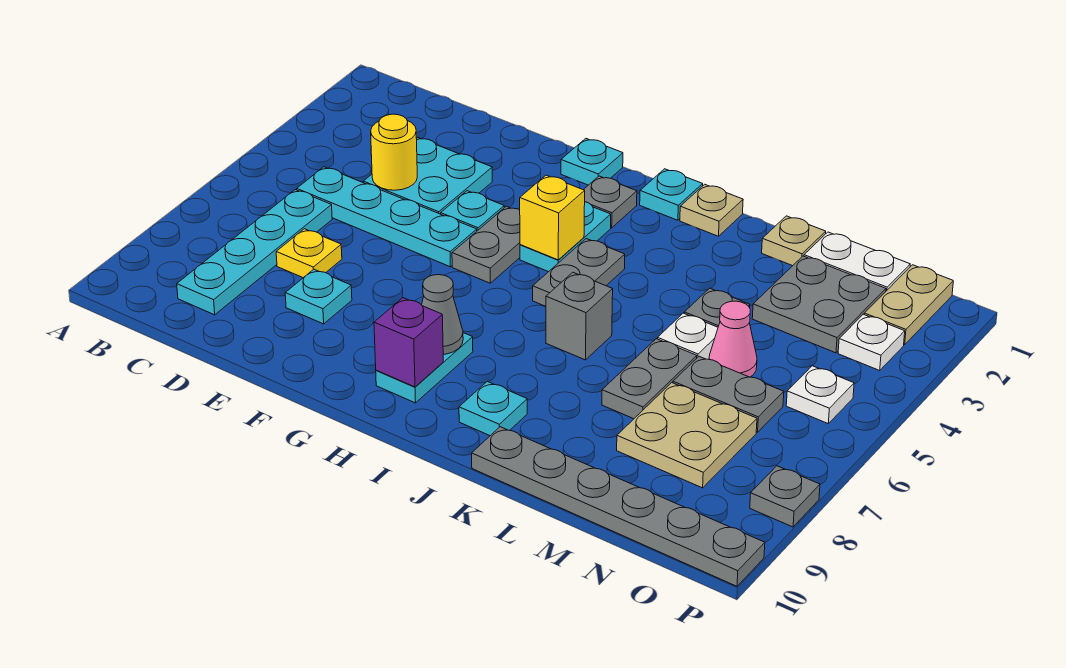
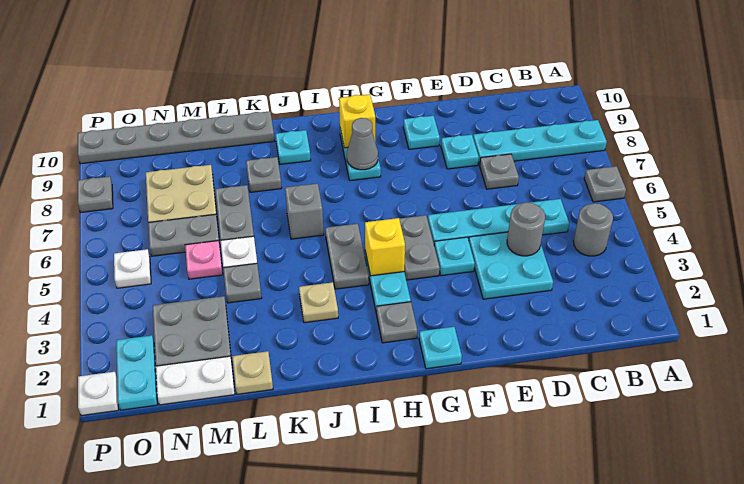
none -> grey plate A6 level 1
none -> grey round brick B4 level 1
cyan plate C6:C9 level 1 -> cyan plate A8:D8 level 1
yellow round brick D4 level 2 -> grey round brick D4 level 2
yellow plate D7 level 1 -> grey plate D7 level 1
purple brick H9 level 2 -> yellow brick H9 level 2
cyan plate I1 level 1 -> cyan plate F9 level 1
tan plate J1 level 1 -> tan plate J3 level 1
none -> grey plate K8 level 1
pink cone M5 level 1 -> pink plate M5 level 1
tan plate O1:O2 level 1 -> cyan plate O1:O2 level 1
white plate O3 level 1 -> white plate P1 level 1

